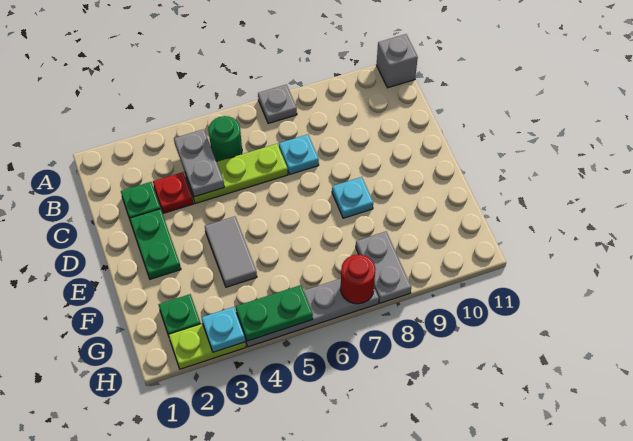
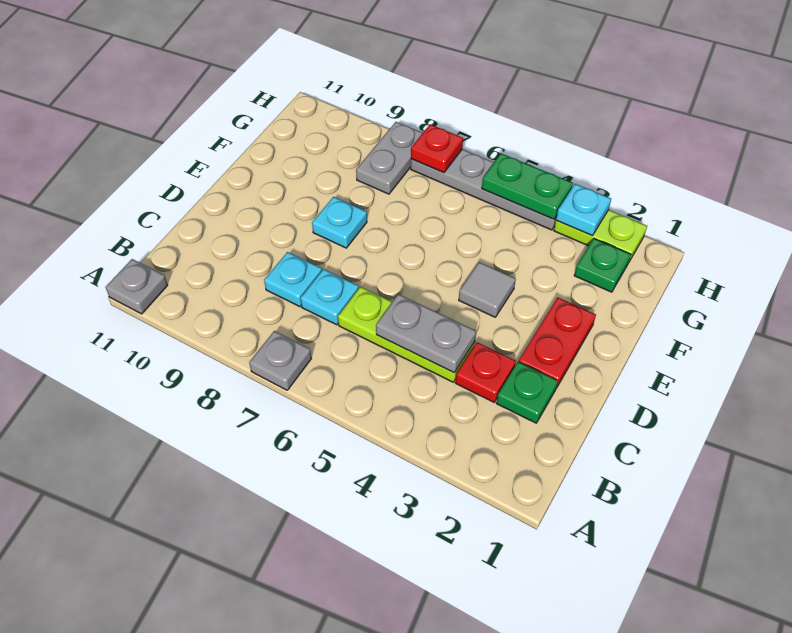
grey brick A11 level 1 -> grey plate A11 level 1
grey plate B4:C4 level 2 -> grey plate C4:C5 level 2
green round brick B5 level 1 -> none
none -> cyan plate C8 level 1
green plate D2:E2 level 1 -> red plate D2:E2 level 1
grey tile E4:F4 level 1 -> grey tile E4 level 1
red round brick H7 level 2 -> red plate H7 level 2

